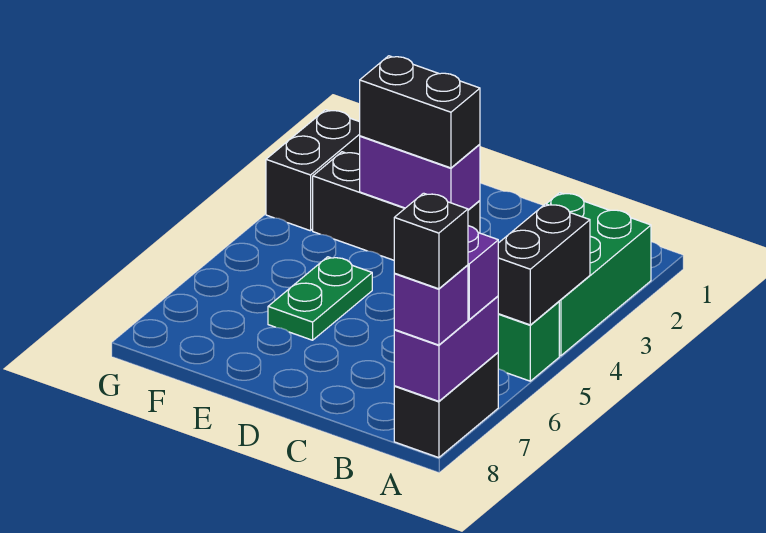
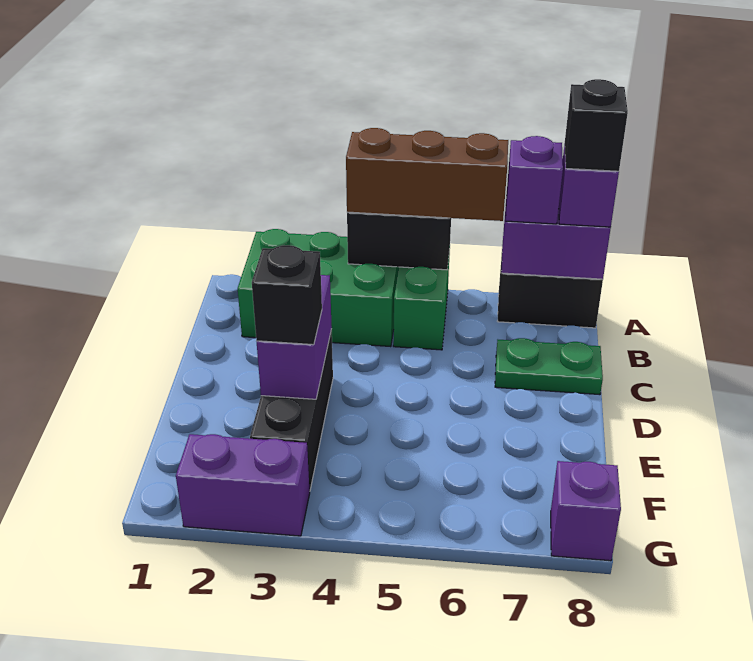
none -> brown brick A4:A6 level 3
black brick D3:E3 level 3 -> black brick E3 level 3
green plate E5:E6 level 1 -> green plate C7:C8 level 1
black brick G2:G3 level 1 -> purple brick G2:G3 level 1
none -> purple brick G8 level 1

